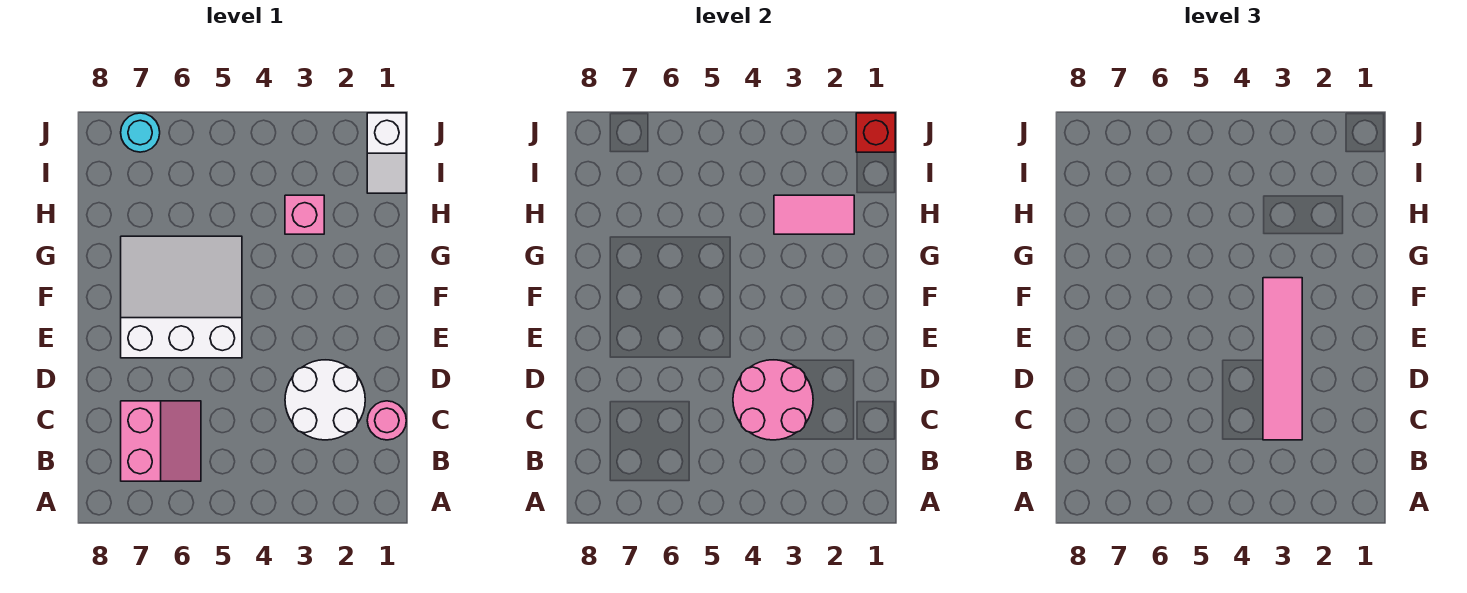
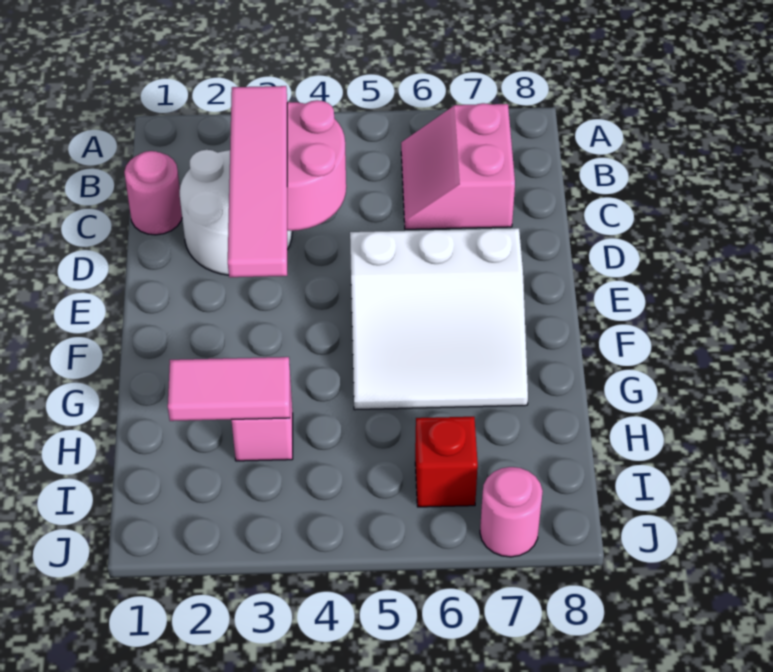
white slope I1:J1 level 1 top J -> none
red brick J1 level 2 -> red brick I6 level 1
cyan round brick J7 level 1 -> pink round brick J7 level 1

